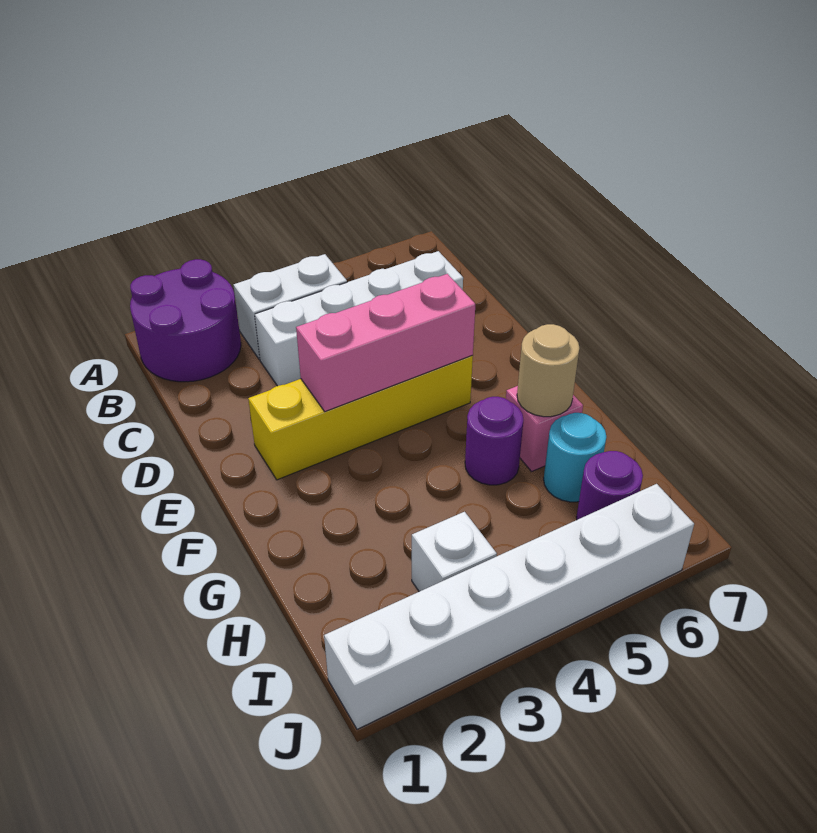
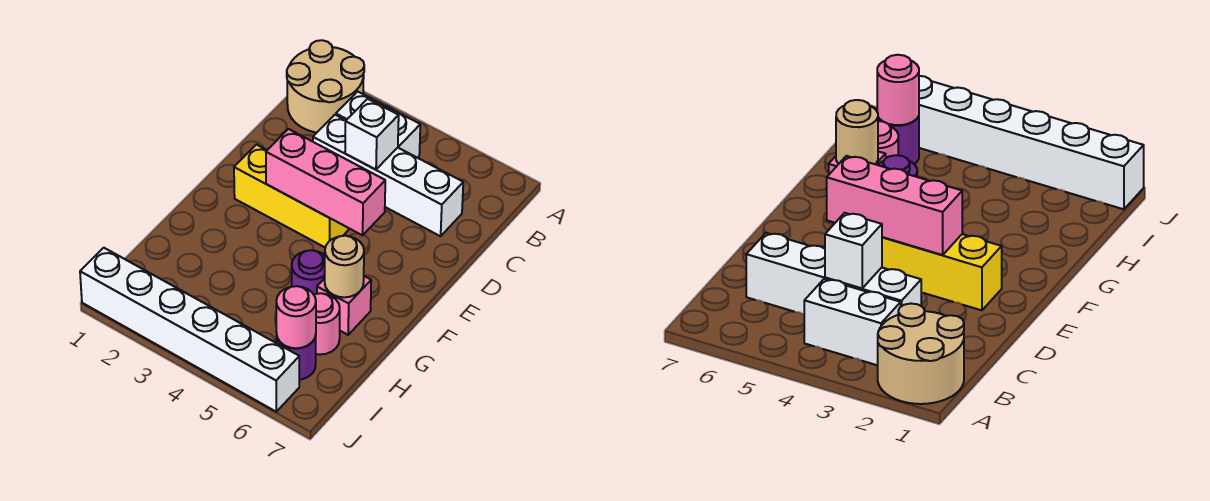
purple round brick A1:B2 level 1 -> tan round brick A1:B2 level 1
yellow brick E2:E5 level 1 -> yellow brick E2:E4 level 1
cyan round brick H6 level 1 -> pink round brick H6 level 1
white brick I3 level 1 -> white brick C4 level 2
none -> pink round brick I6 level 2

